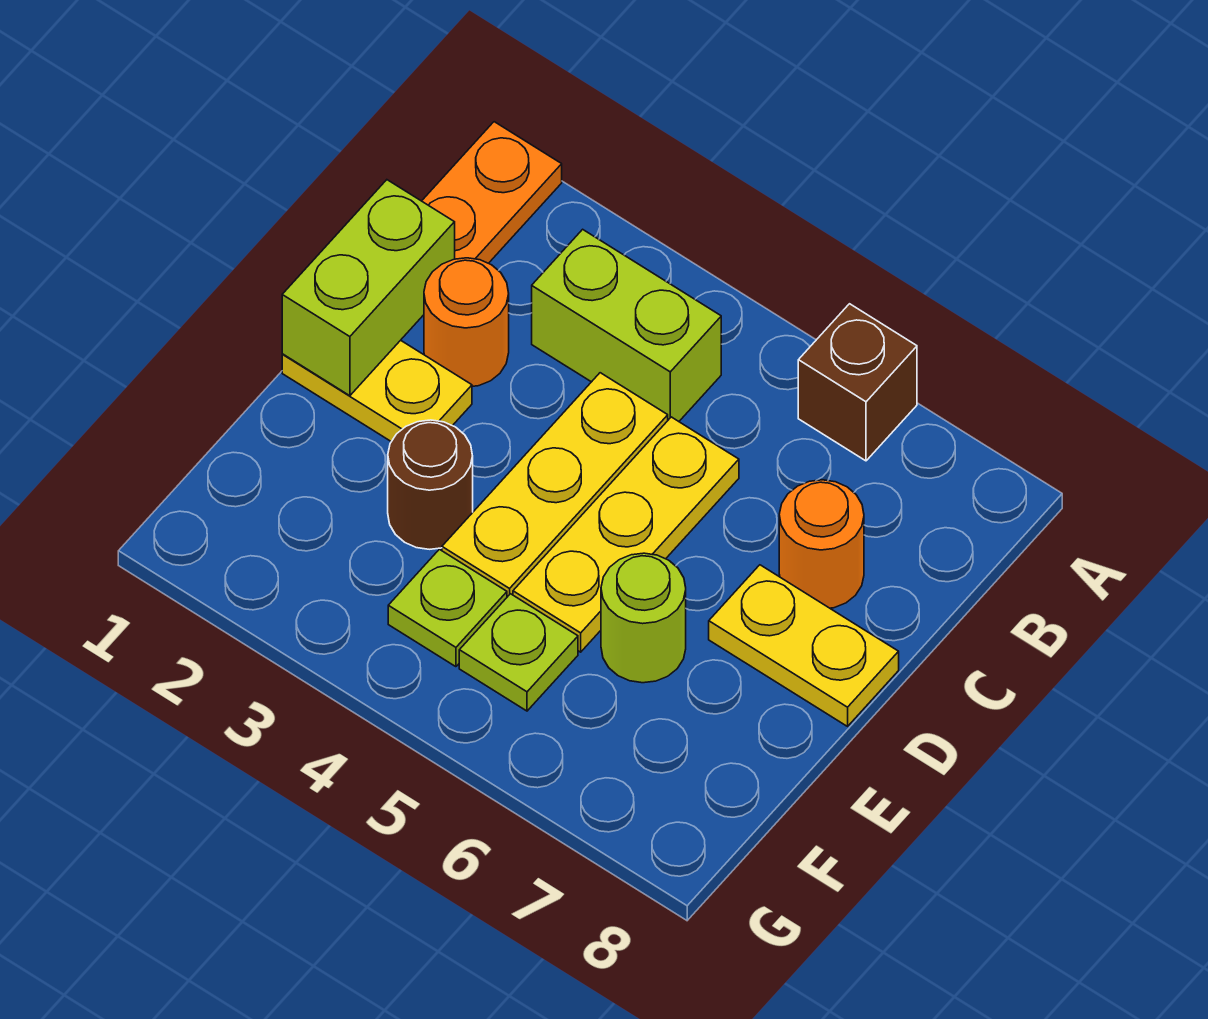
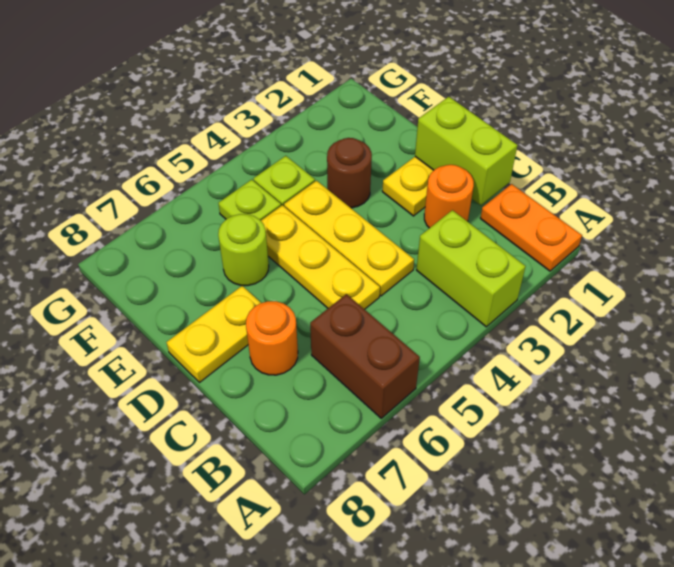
brown brick A6 level 1 -> brown brick A6:B6 level 1
lime brick B3:B4 level 1 -> lime brick A3:B3 level 1

